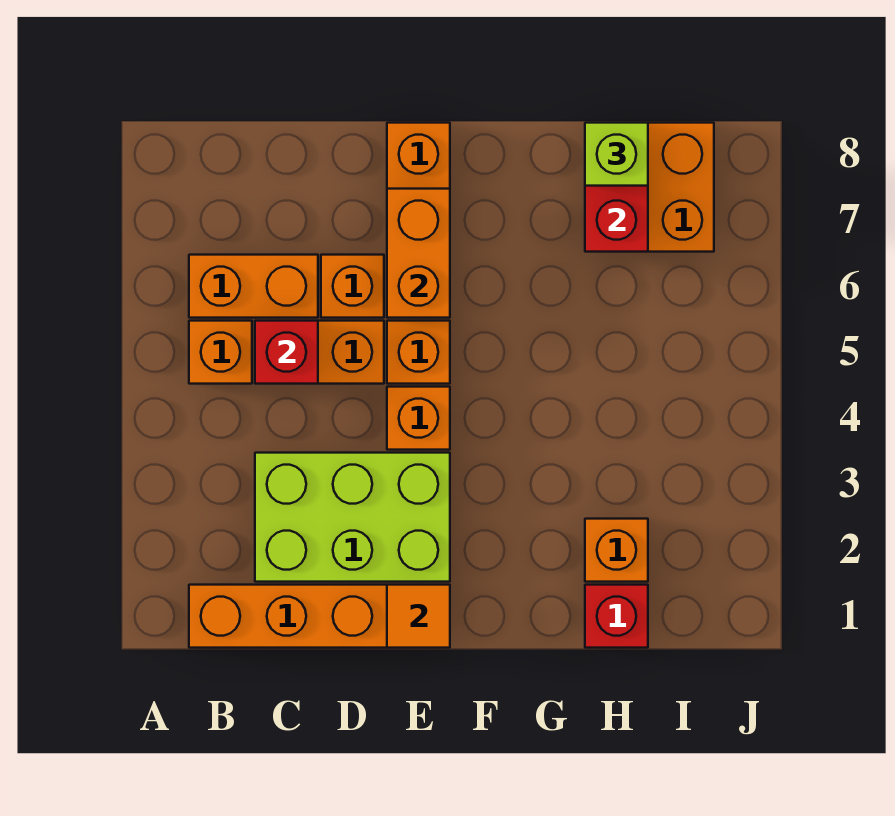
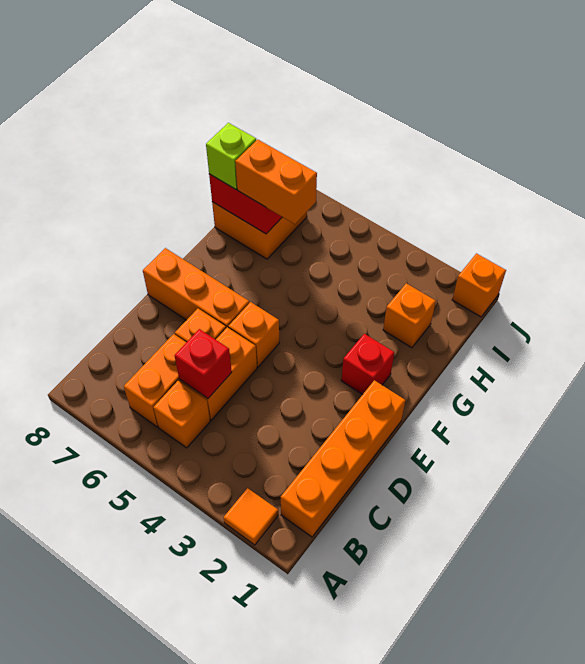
lime brick C2:E3 level 1 -> none
orange tile E1 level 2 -> orange tile A2 level 1
orange brick E4 level 1 -> orange brick J1 level 1
orange brick E6:E7 level 2 -> orange brick H6:H7 level 3
red brick H1 level 1 -> red brick F2 level 1

